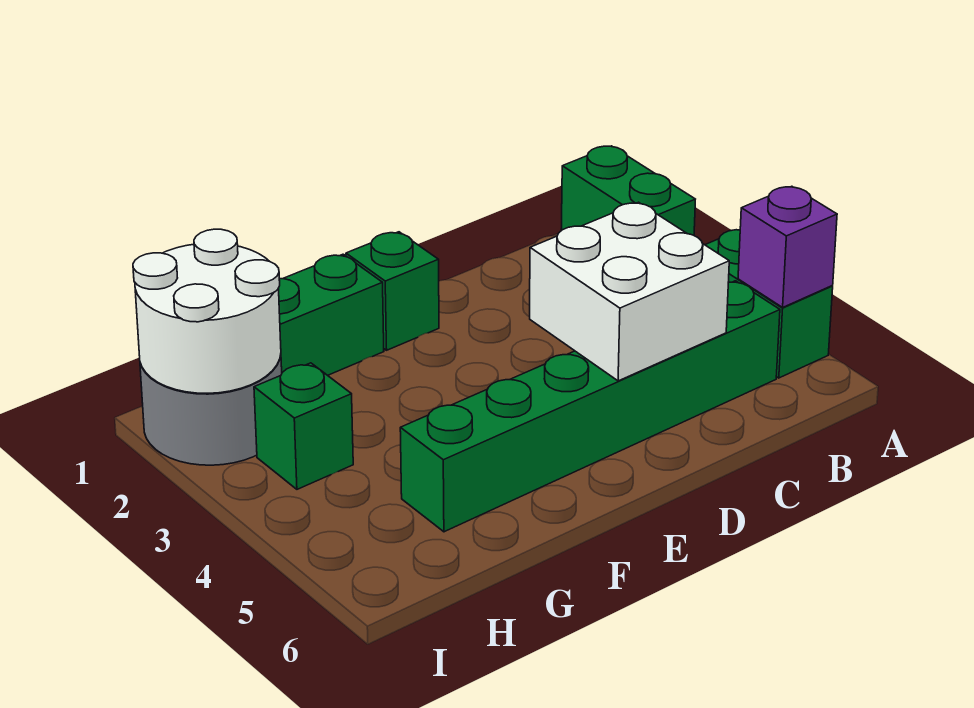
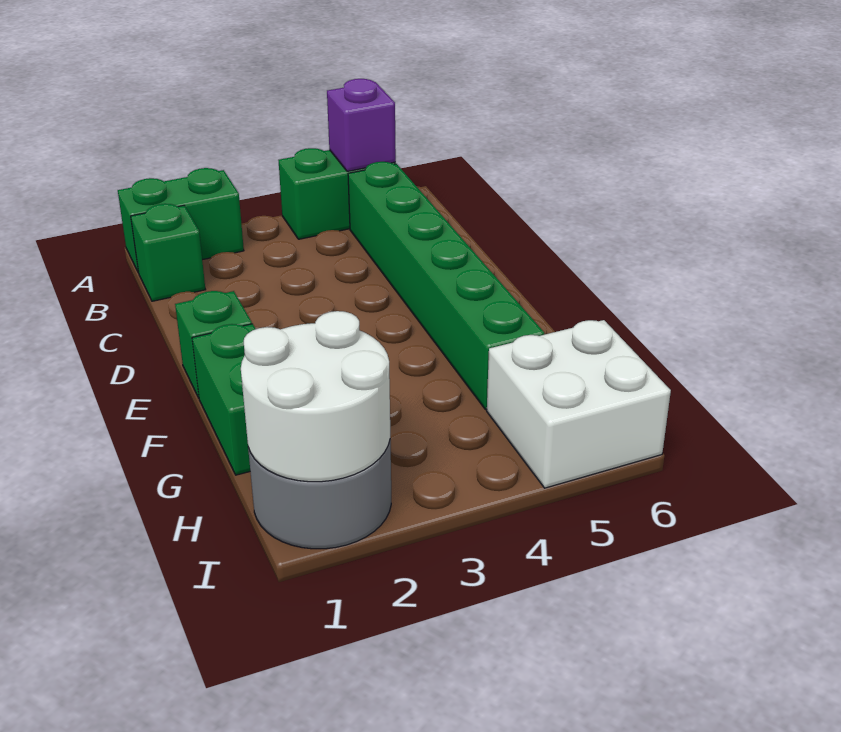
white brick C4:D5 level 2 -> white brick H5:I6 level 1
green brick H3 level 1 -> green brick B1 level 1

